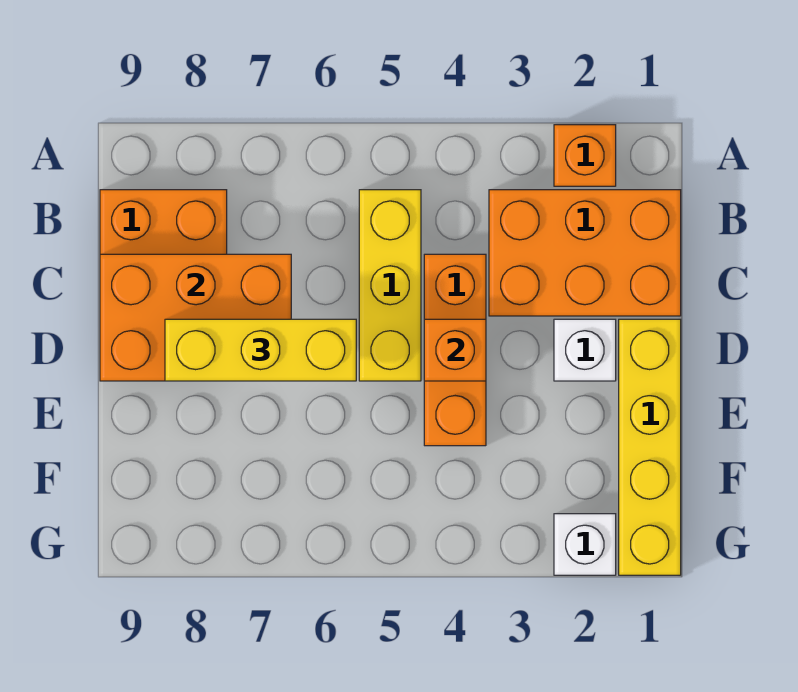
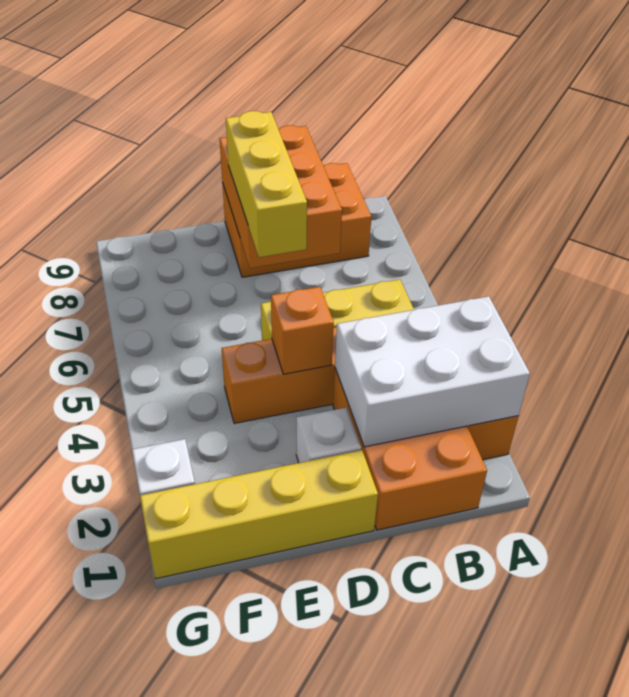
none -> white brick A2:C3 level 2

